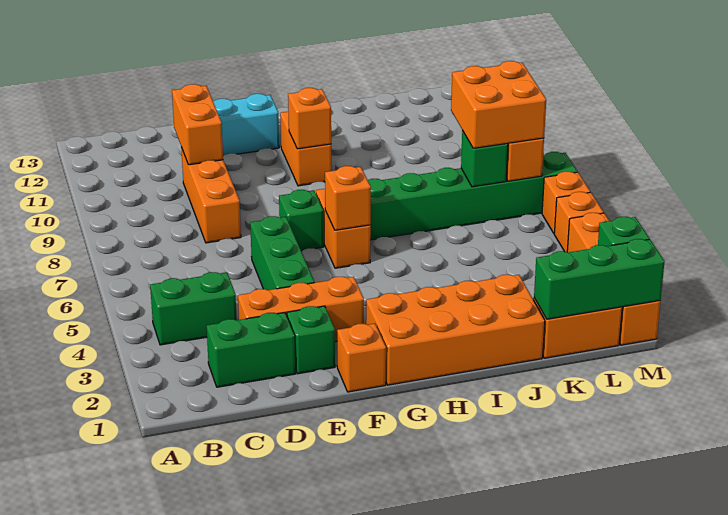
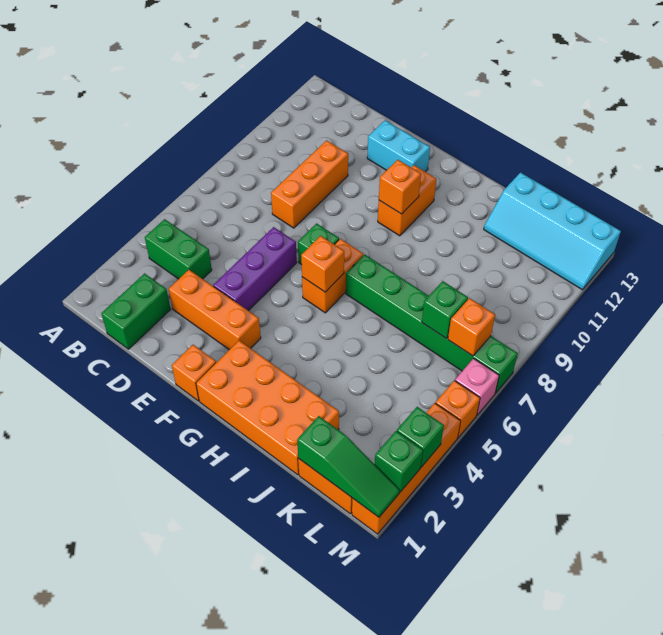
green brick C2:D2 level 1 -> green brick C1:C2 level 1
orange brick D10:D11 level 2 -> none
green brick E2 level 1 -> green brick M3 level 2
green brick E4:E6 level 1 -> purple brick E4:E6 level 1
none -> cyan slope J12:M13 level 1 top 13
green brick K1:M1 level 2 -> green slope K1:M1 level 2 top K
orange brick K7:L8 level 3 -> none
orange brick M6 level 1 -> pink brick M6 level 1

